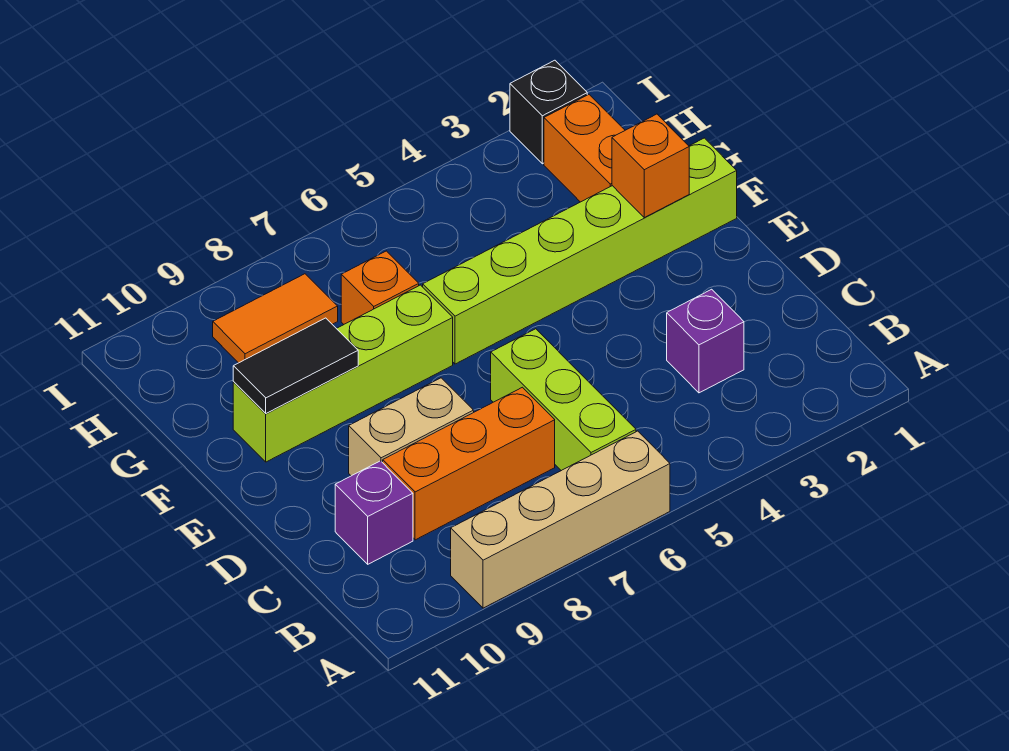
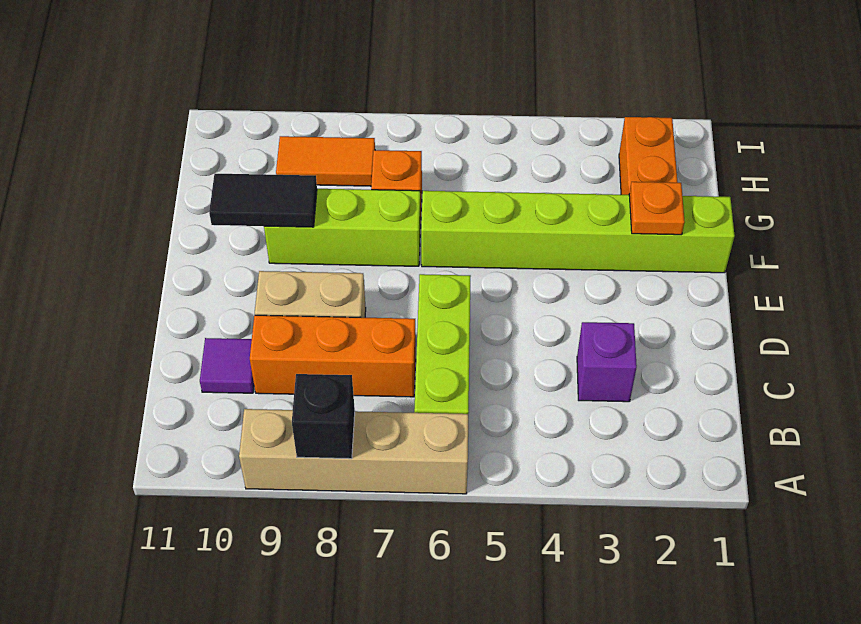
purple brick C10 level 1 -> purple tile C10 level 1
orange brick F2 level 2 -> orange plate F2 level 2
lime brick F7:F10 level 1 -> lime brick F7:F9 level 1
black brick I2 level 1 -> black brick A8 level 2

